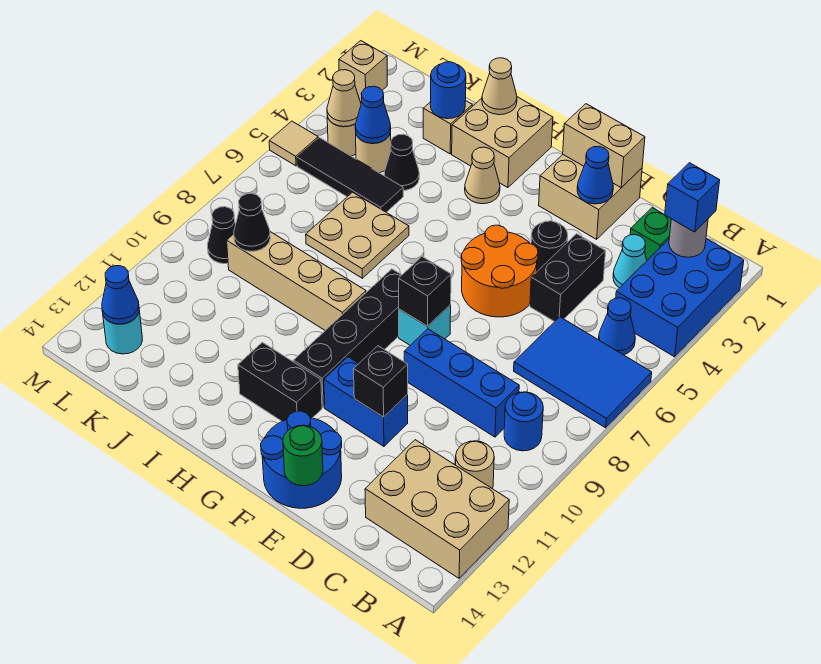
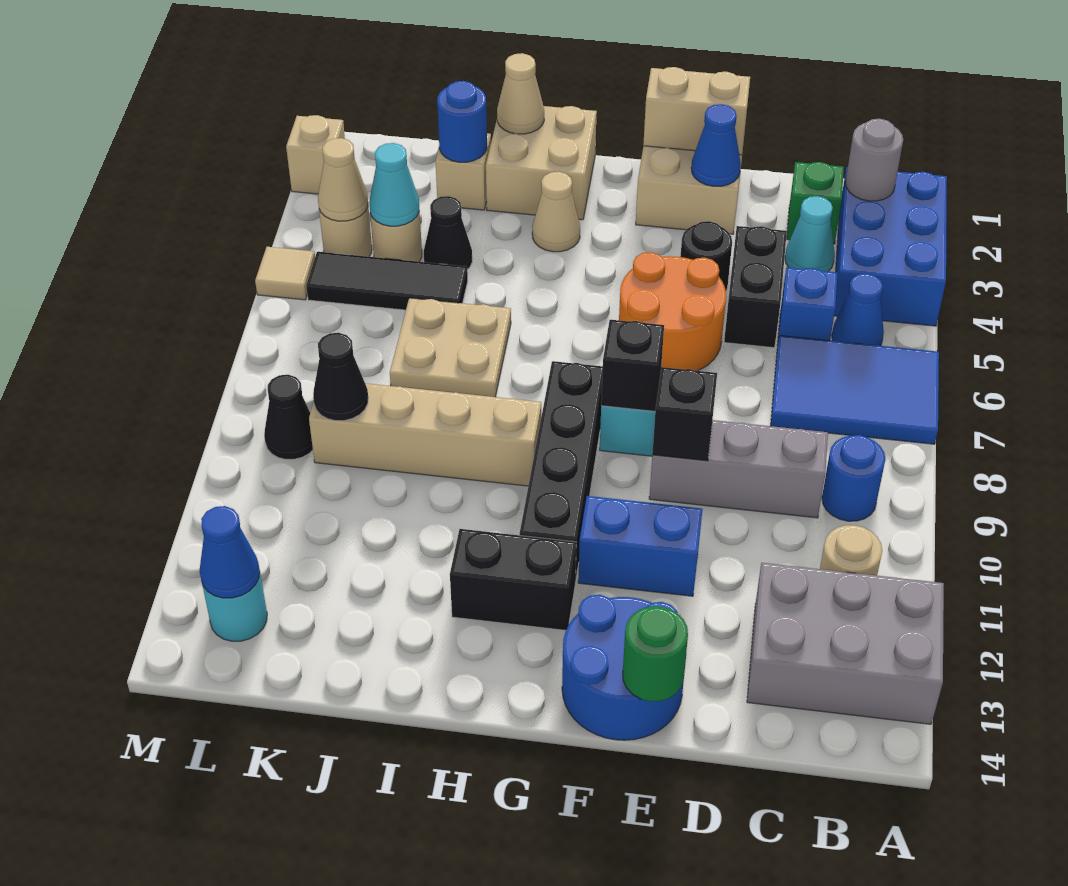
tan brick A12:C13 level 1 -> grey brick A12:C13 level 1
blue brick B2 level 3 -> blue brick C5 level 1
blue brick C9:E9 level 1 -> grey brick C9:E9 level 1
black brick E11 level 2 -> black brick E9 level 2
blue cone K4 level 2 -> cyan cone K4 level 2

